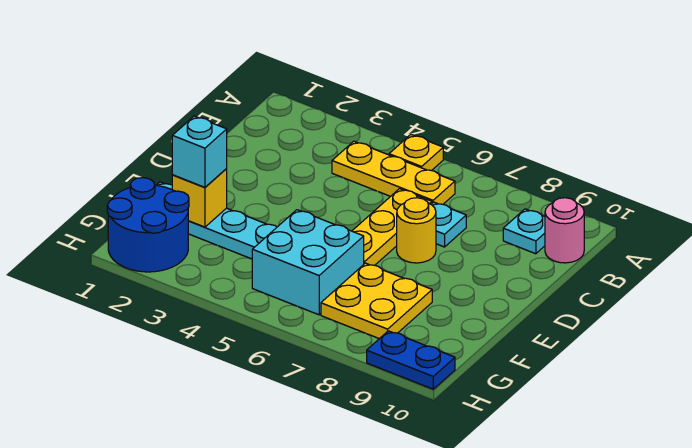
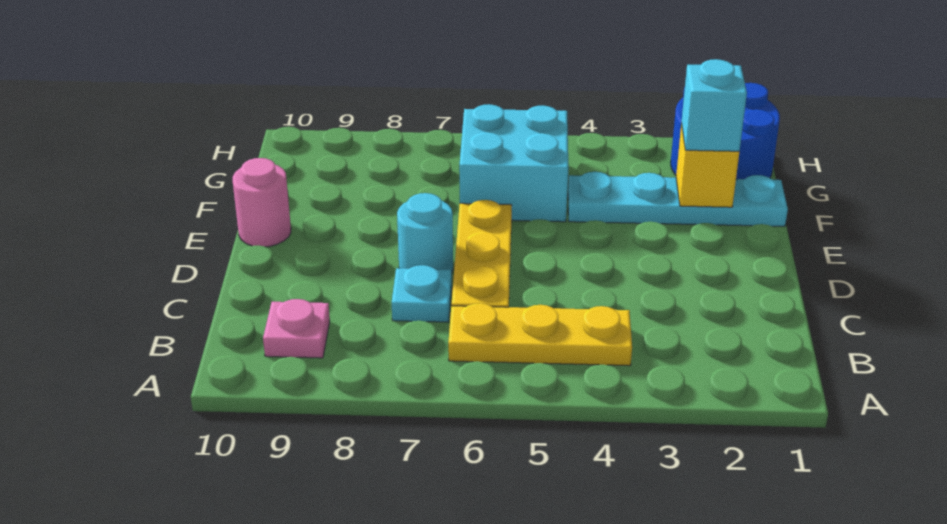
yellow plate A5 level 1 -> none
cyan plate B9 level 1 -> pink plate B9 level 1
pink round brick B10 level 1 -> pink round brick E10 level 1
yellow round brick D7 level 1 -> cyan round brick D7 level 1
yellow plate F7:G8 level 1 -> none
blue plate H9:H10 level 1 -> none

